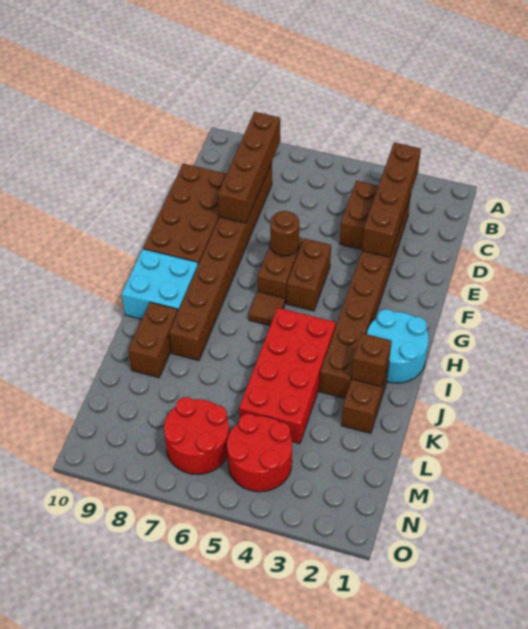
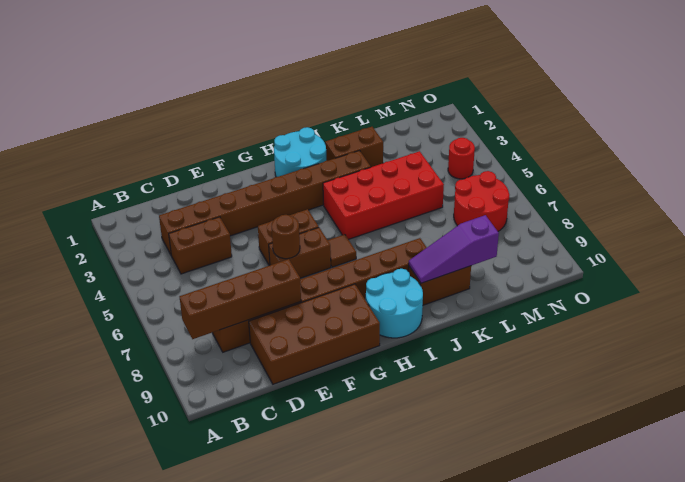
brown brick B3:E3 level 2 -> none
cyan brick H9:I10 level 1 -> cyan round brick H9:I10 level 1
brown brick J2 level 2 -> none
none -> purple slope J9:L9 level 2 top L
red round brick M4:N5 level 1 -> red round brick N4 level 1

